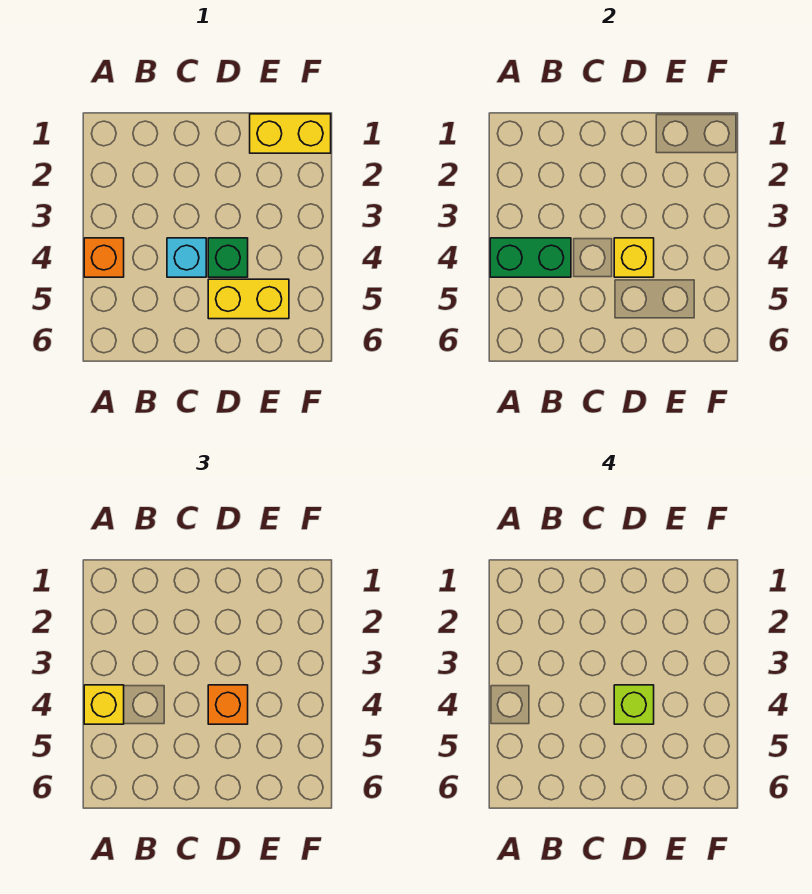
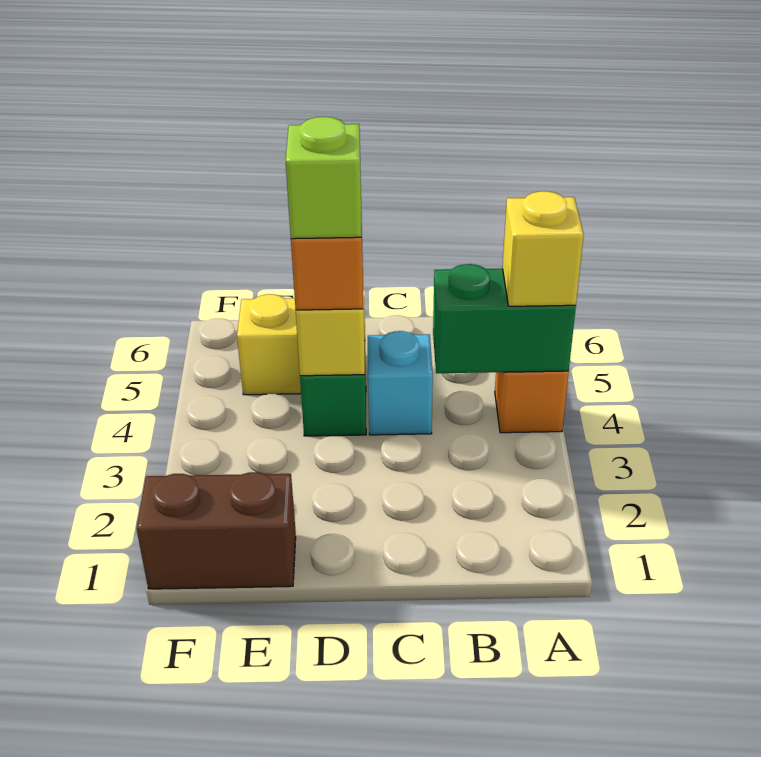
yellow brick E1:F1 level 1 -> brown brick E1:F1 level 1

